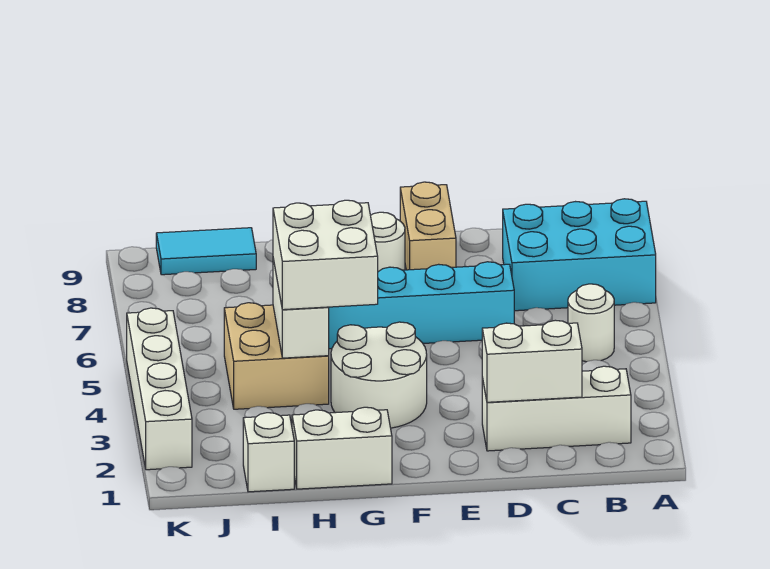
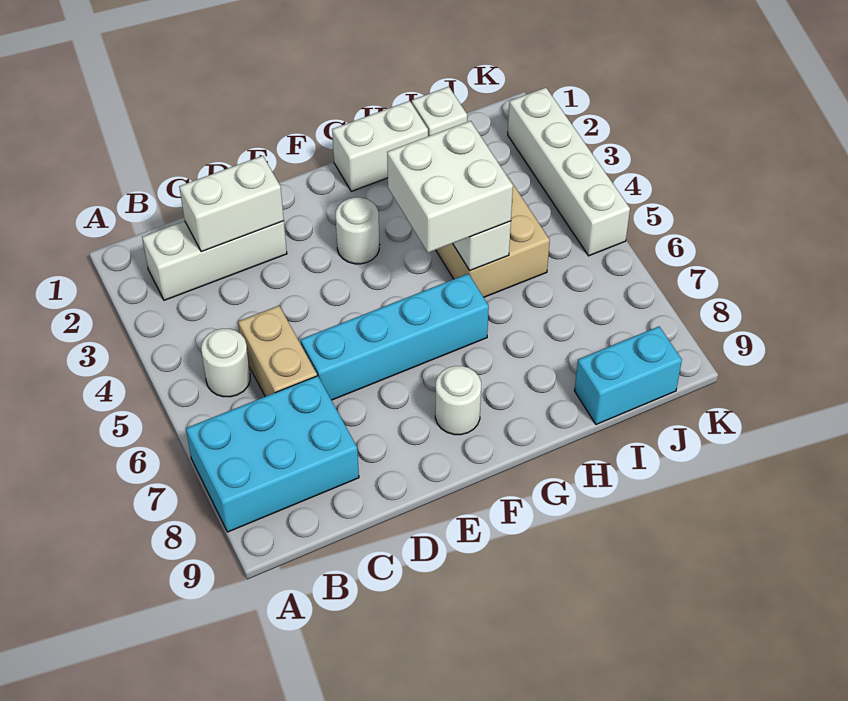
tan brick E8:E9 level 1 -> tan brick C5:C6 level 1
white round brick F3:G4 level 1 -> white round brick F3 level 1
cyan tile I9:J9 level 1 -> cyan brick I9:J9 level 1

